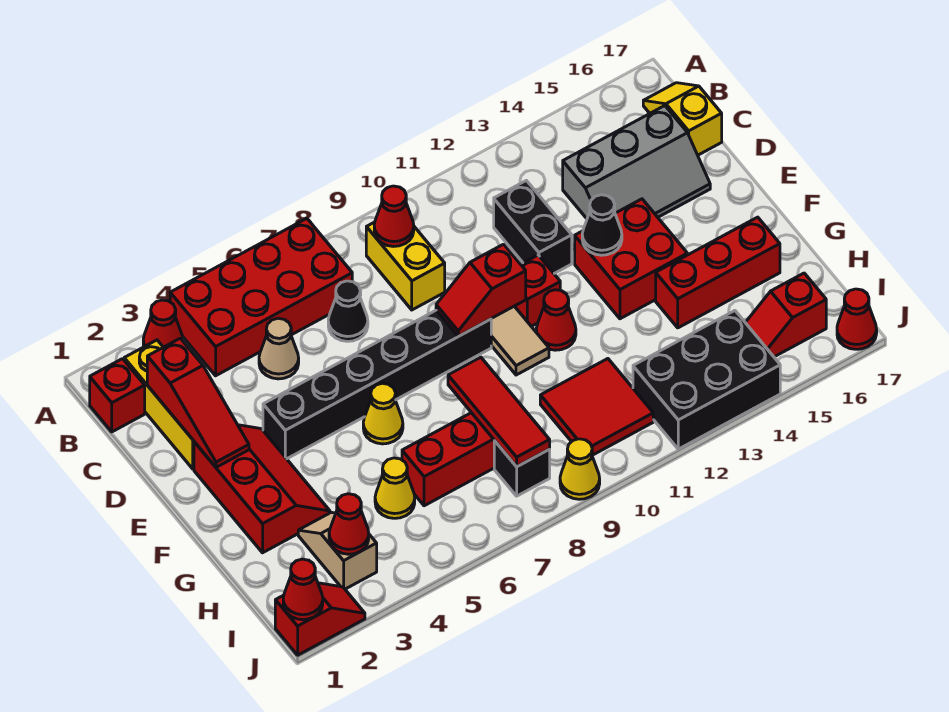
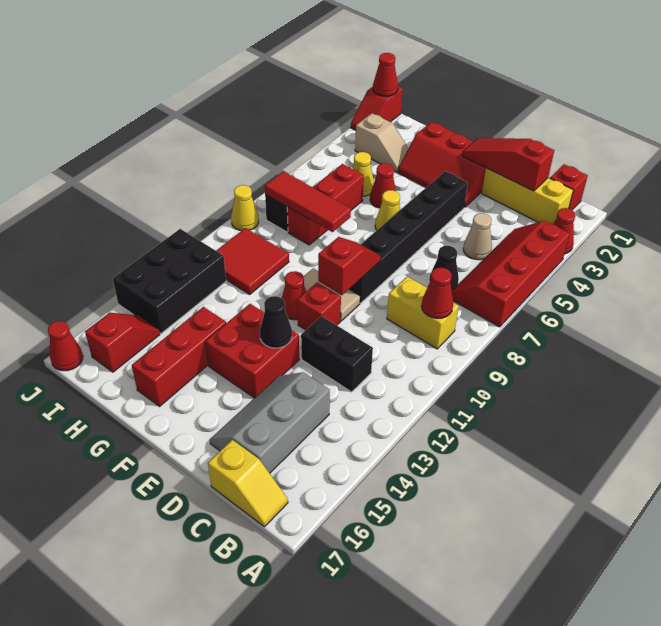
red brick A4:B7 level 1 -> red slope A4:B7 level 1 top A
red cone I3 level 2 -> red cone G5 level 1

